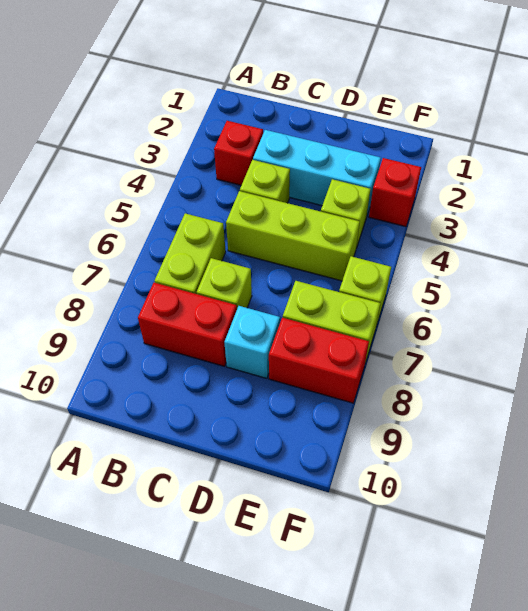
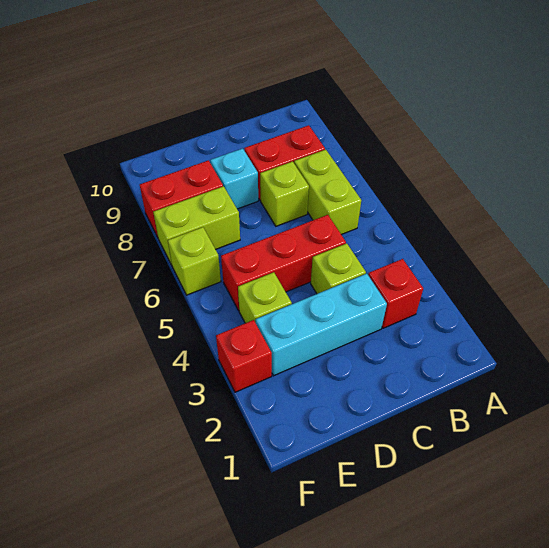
lime brick C5:E5 level 1 -> red brick C5:E5 level 1

